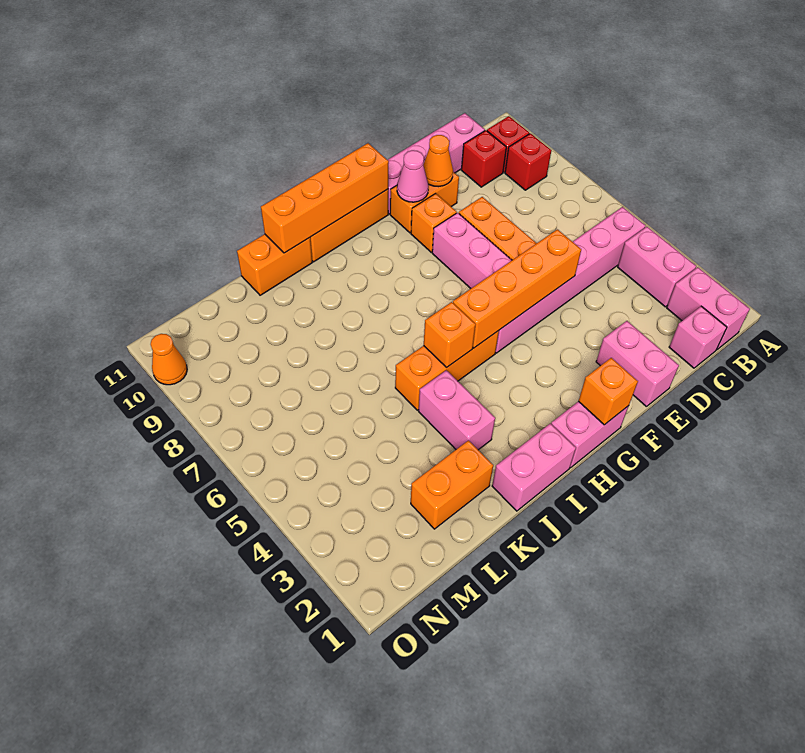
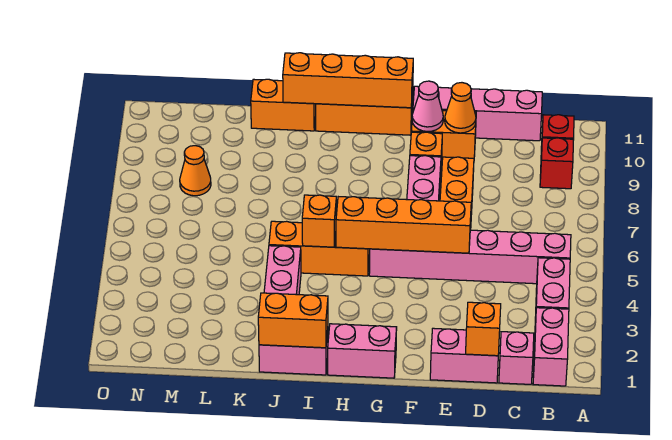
red brick C10 level 1 -> none
pink brick E1:E2 level 1 -> pink brick D1:E1 level 1
orange brick G1 level 2 -> orange brick D1 level 2
orange brick K2:L2 level 1 -> orange brick I1:J1 level 2
orange cone O10 level 1 -> orange cone M8 level 1

